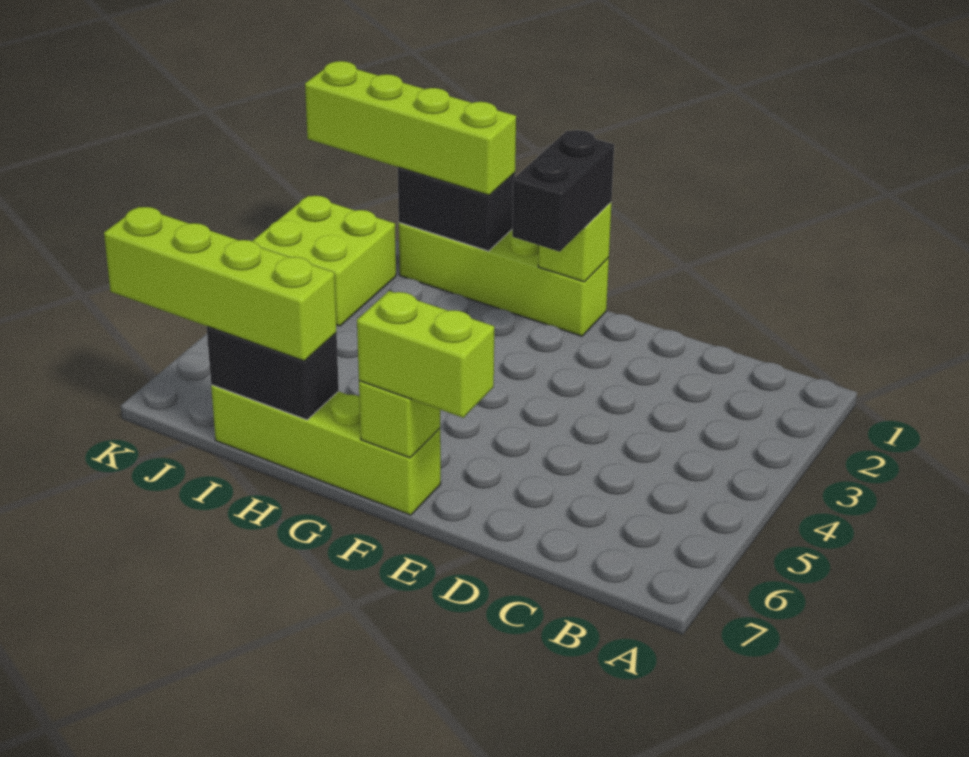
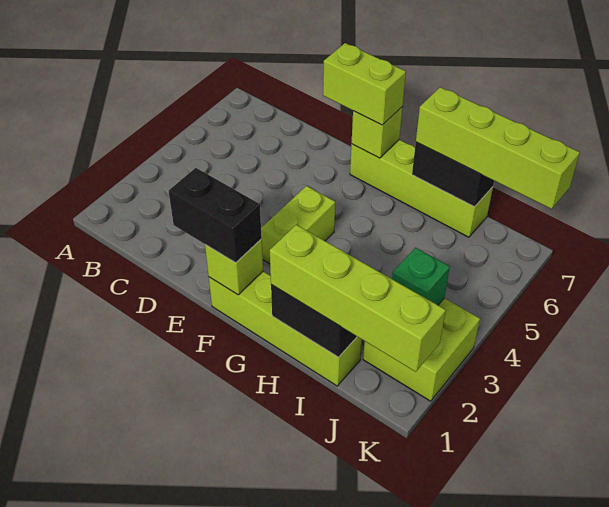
black brick F1:F2 level 3 -> black brick E1:F1 level 3
none -> lime brick F3:F4 level 1
none -> green brick J3 level 2

